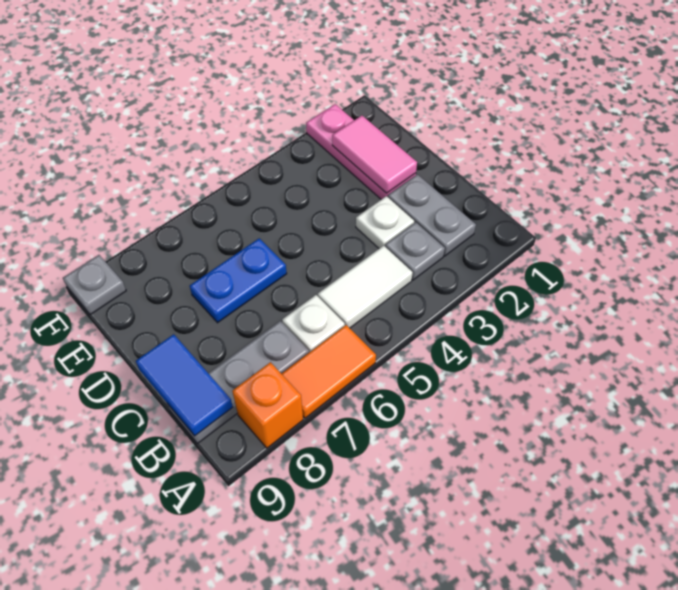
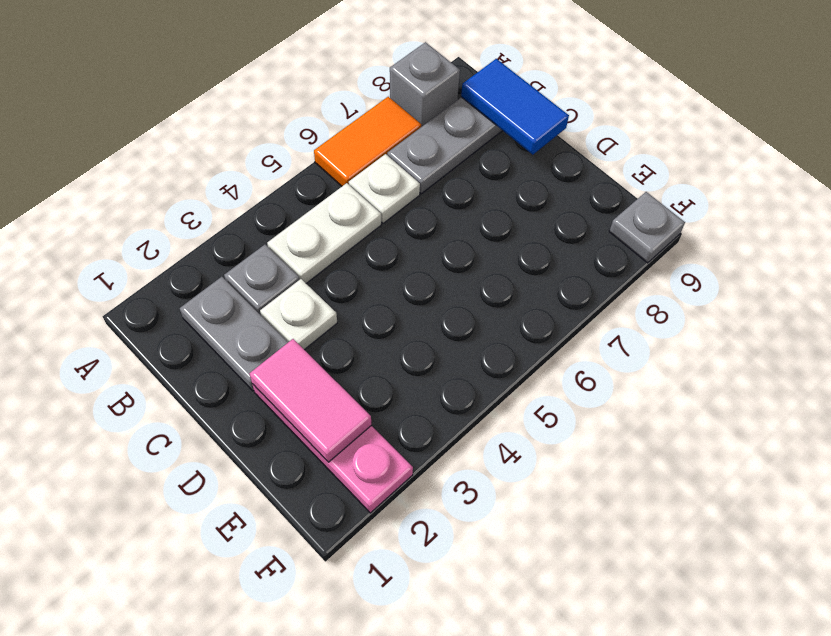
orange brick A8 level 1 -> grey brick A8 level 1
white tile B4:B5 level 1 -> white plate B4:B5 level 1
blue plate D6:D7 level 1 -> none

